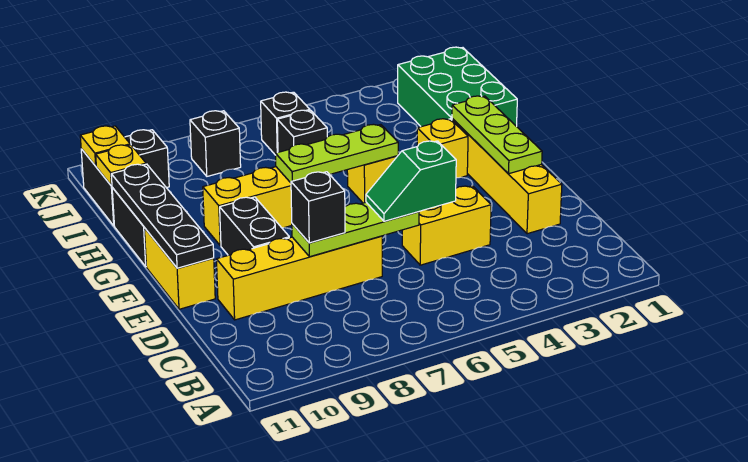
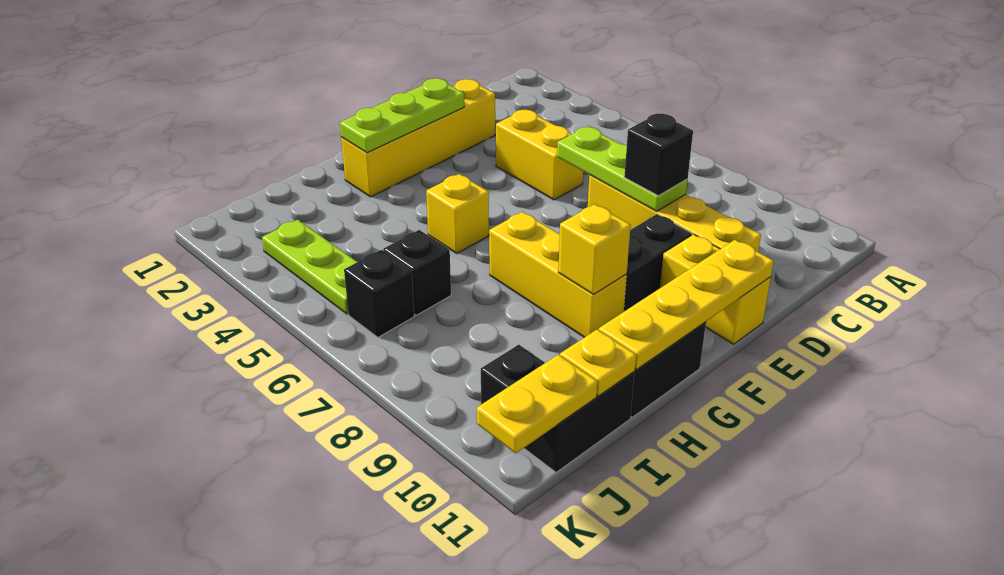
green slope D5:D6 level 3 top 5 -> none
yellow brick E11:F11 level 1 -> yellow brick E10:E11 level 1
black plate E11:H11 level 2 -> yellow plate E11:H11 level 2
yellow brick G3 level 1 -> yellow brick G9 level 2
lime plate G5:G7 level 2 -> lime plate J3:J5 level 1
green brick H1:J2 level 1 -> none
black brick J8 level 1 -> none
yellow plate J11 level 2 -> yellow plate J11:K11 level 2

